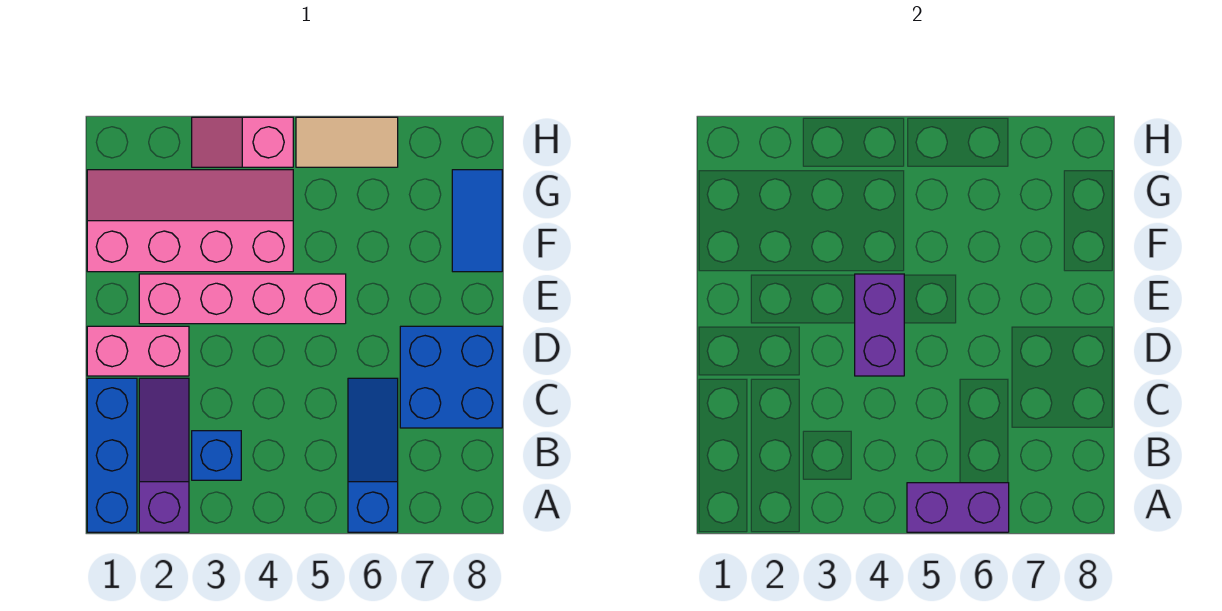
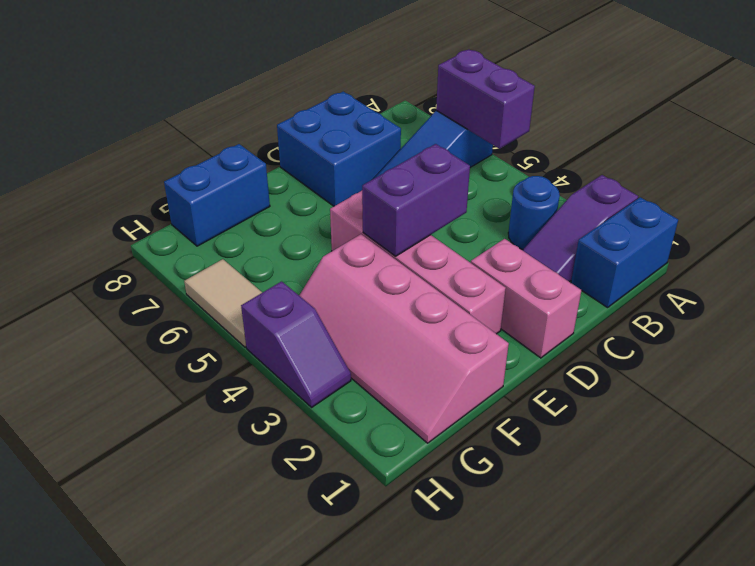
blue brick A1:C1 level 1 -> blue brick A1:B1 level 1
blue brick B3 level 1 -> blue round brick B3 level 1
blue tile F8:G8 level 1 -> blue brick F8:G8 level 1
pink slope H3:H4 level 1 top 4 -> purple slope H3:H4 level 1 top 4

